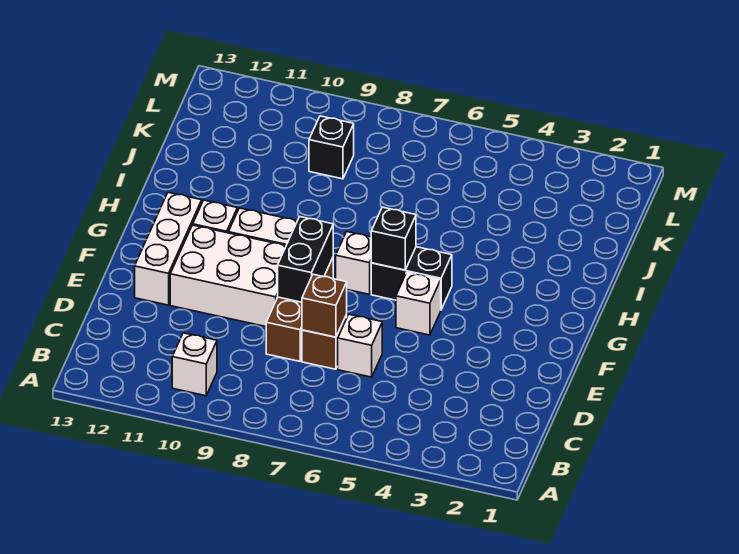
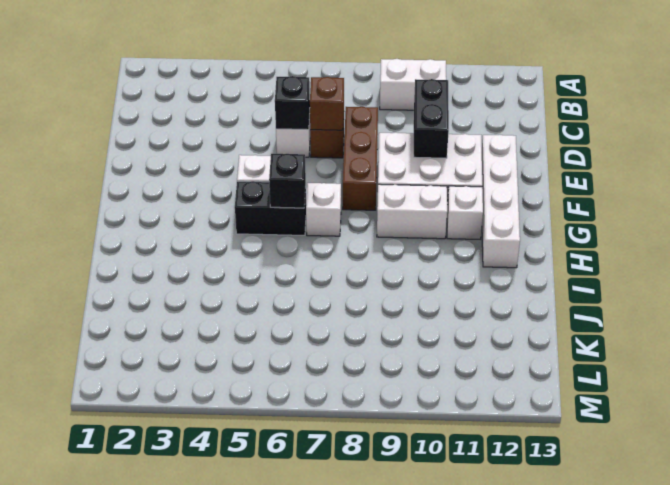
white brick B10 level 1 -> white brick B9:B10 level 1
black brick E8:F8 level 2 -> black brick D10:E10 level 2
white brick E12:G12 level 1 -> white brick E12:H12 level 1
black brick K9 level 1 -> black brick D6 level 2

